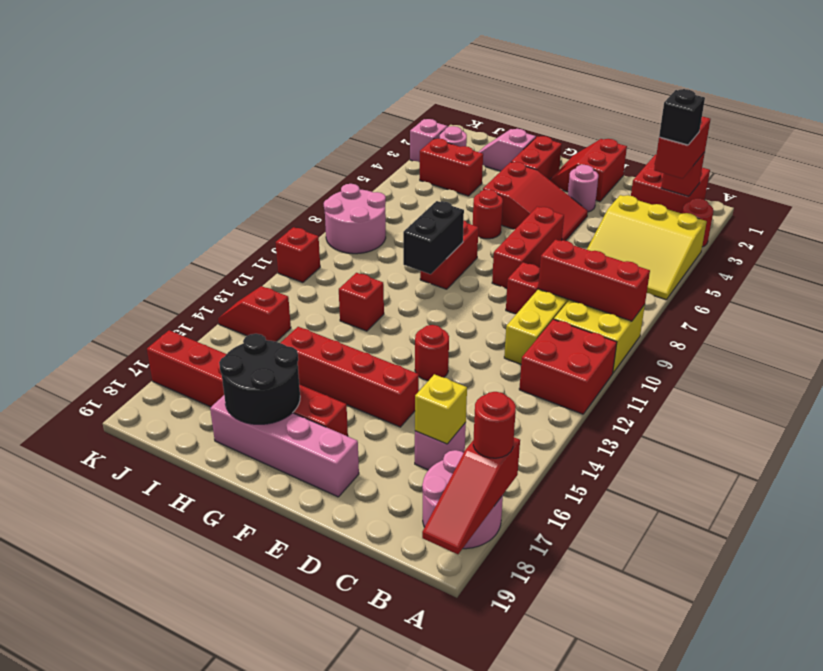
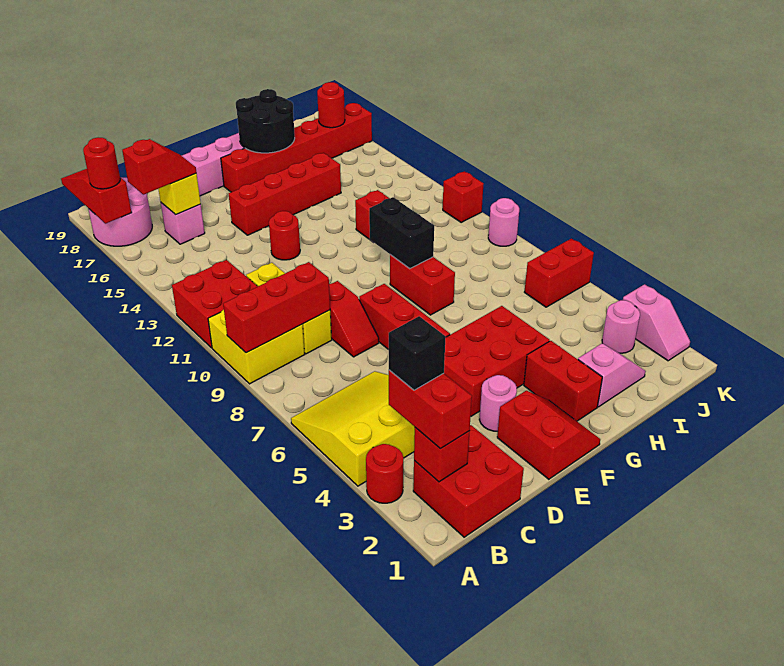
red slope E4:G5 level 1 top G -> red brick E4:G5 level 1
red round brick G6 level 1 -> red round brick J17 level 2
red brick I4:J4 level 1 -> red brick J6:K6 level 1
pink round brick J8:K9 level 1 -> pink round brick K9 level 1
red slope J14:K14 level 1 top J -> red slope B16:C16 level 3 top B

